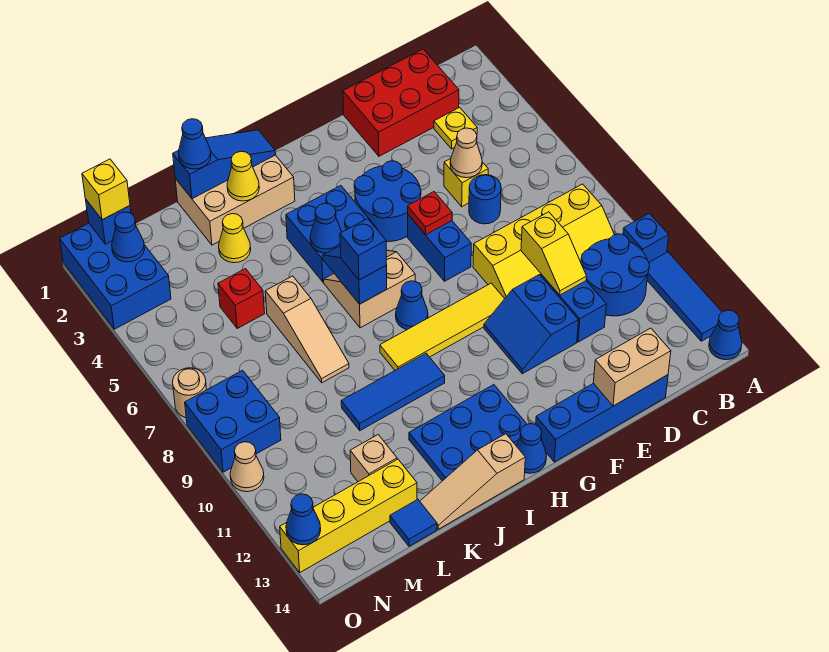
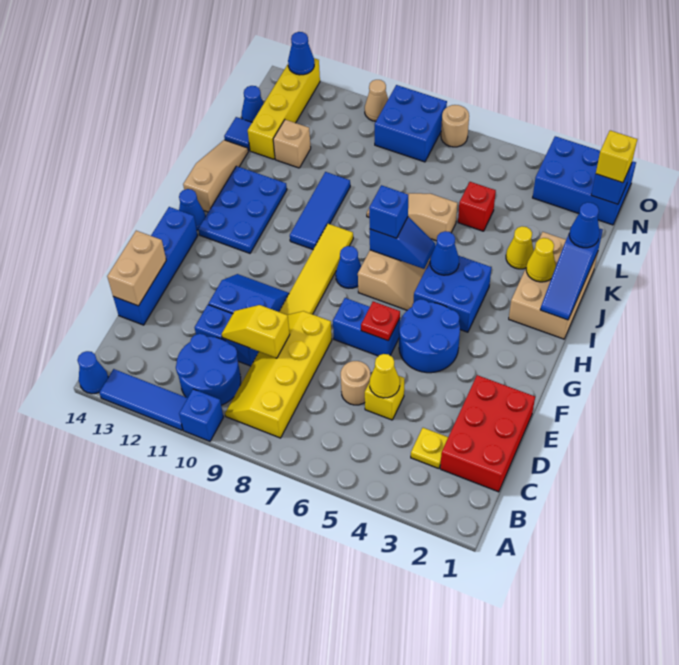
tan cone D5 level 2 -> yellow cone D5 level 2
blue round brick D6 level 1 -> tan round brick D6 level 1
blue cone N2 level 2 -> blue cone M14 level 1

